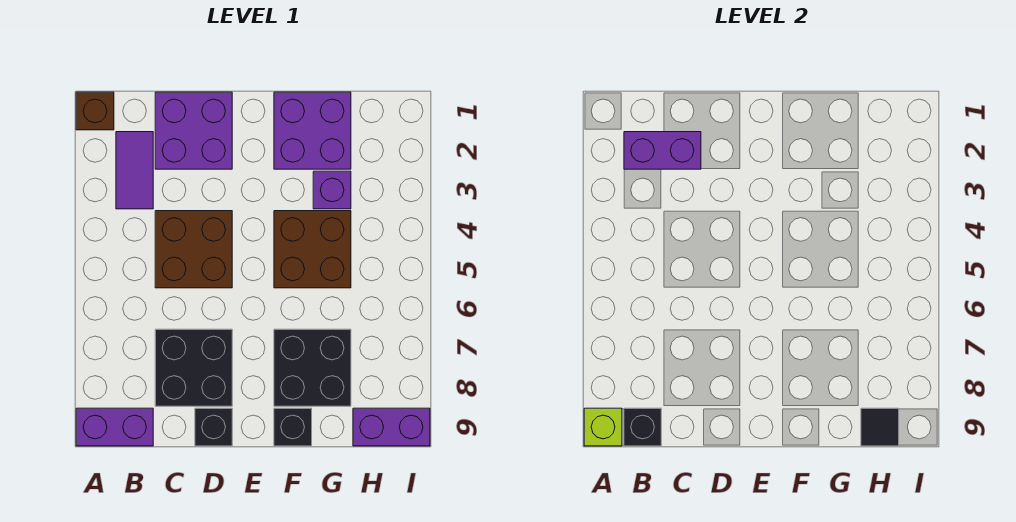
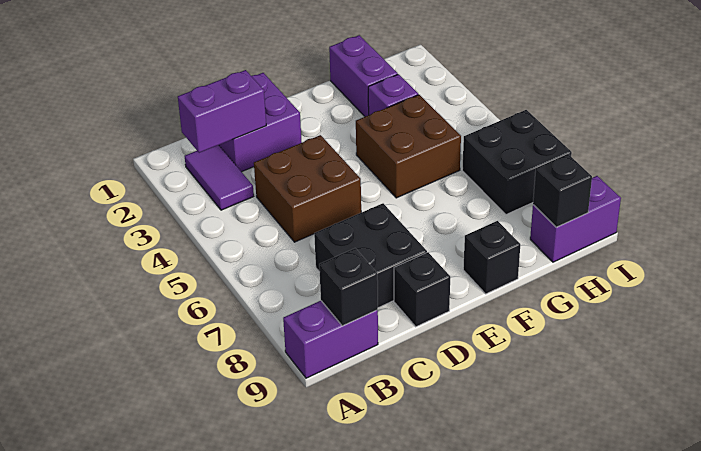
brown brick A1 level 1 -> none
lime brick A9 level 2 -> none
purple brick F1:G2 level 1 -> purple brick G1:G2 level 1
black brick F7:G8 level 1 -> black brick H6:I7 level 1
black tile H9 level 2 -> black brick H9 level 2

